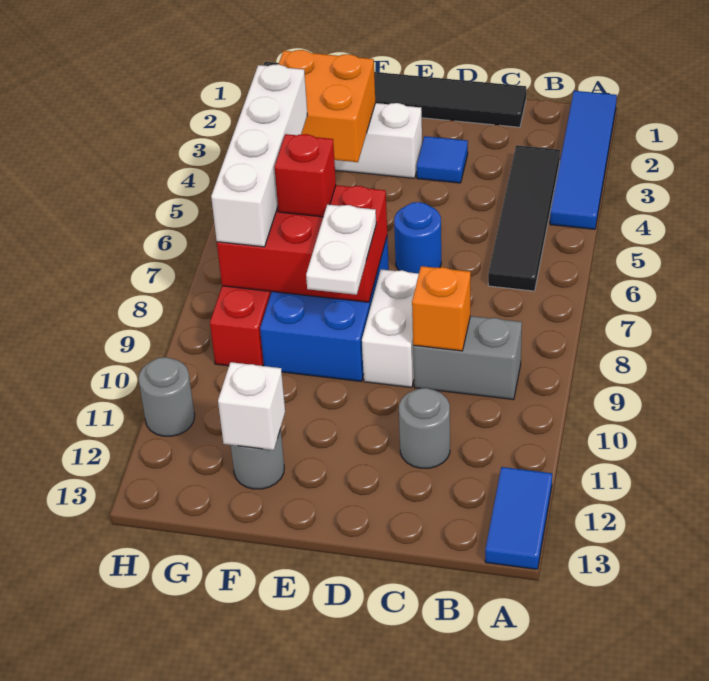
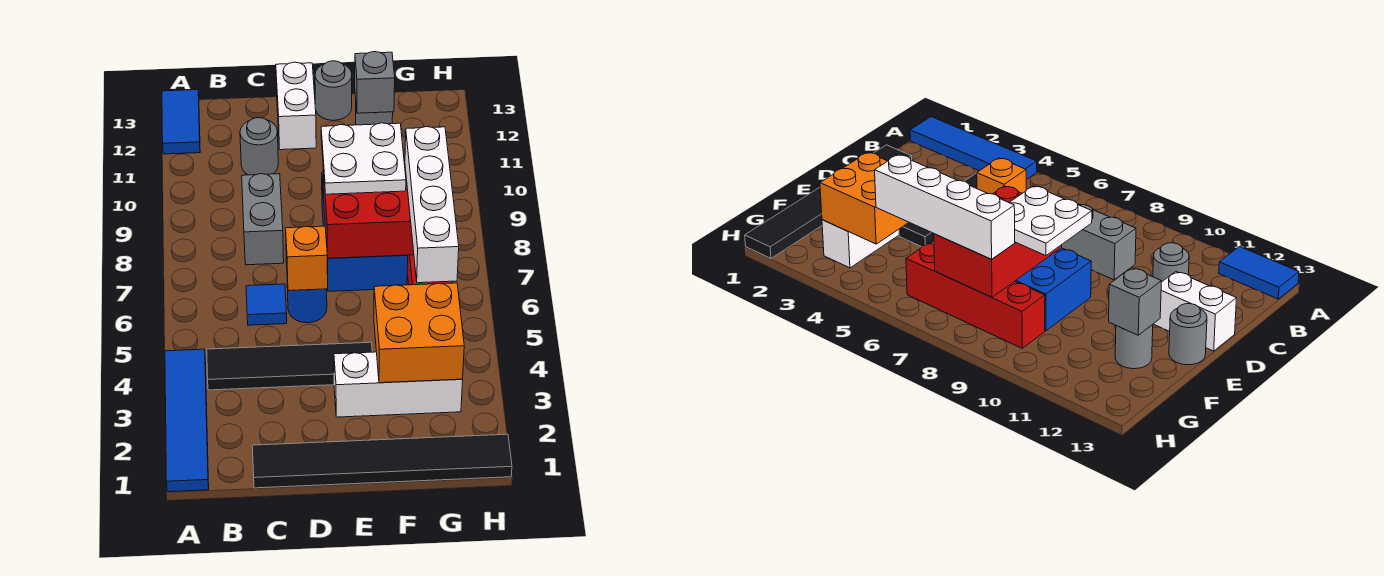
black tile B3:B6 level 1 -> black tile B4:E4 level 1
grey brick B9:C9 level 1 -> grey brick C8:C9 level 1
orange brick C9 level 2 -> orange brick D6 level 2
blue tile D3 level 1 -> blue tile C6 level 1
white brick D8:D9 level 1 -> white brick D12:D13 level 1
white plate E8:E9 level 3 -> white plate E8:F9 level 3
red brick F7 level 3 -> none
white brick F12 level 2 -> grey brick F12 level 2
grey round brick H11 level 1 -> grey round brick E13 level 1

